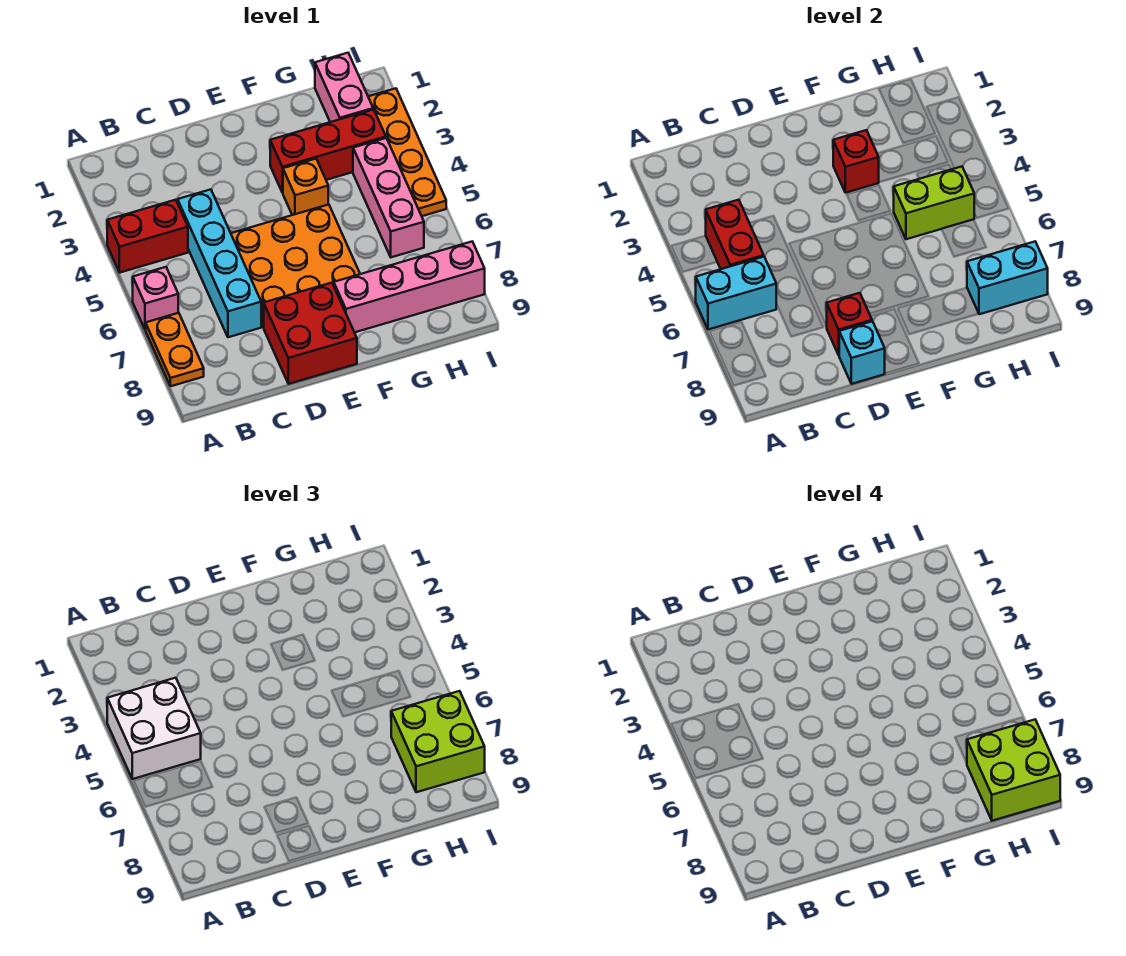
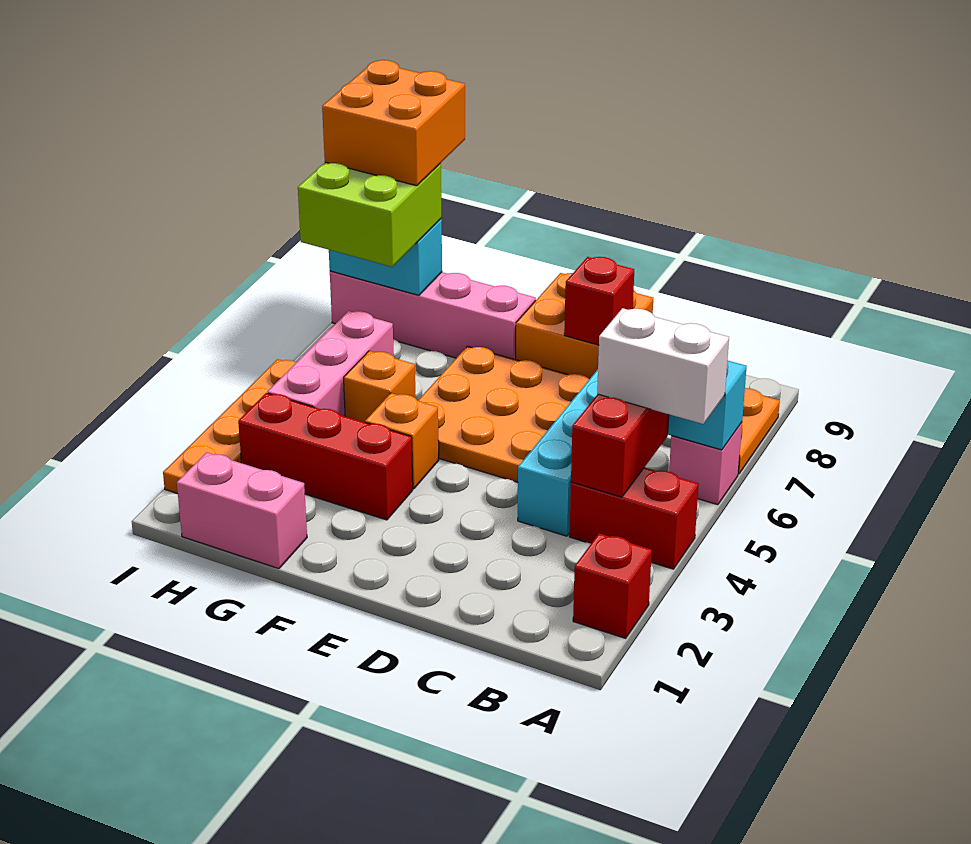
white brick A4:B5 level 3 -> white brick A5:B5 level 3
red brick D8:E9 level 1 -> orange brick D8:E9 level 1
cyan brick D9 level 2 -> none
red brick F3 level 2 -> red brick A2 level 1
none -> orange brick G5 level 1
lime brick G5:H5 level 2 -> none
pink brick H1:H2 level 1 -> pink brick G1:H1 level 1
lime brick H8:I9 level 4 -> orange brick H8:I9 level 4

